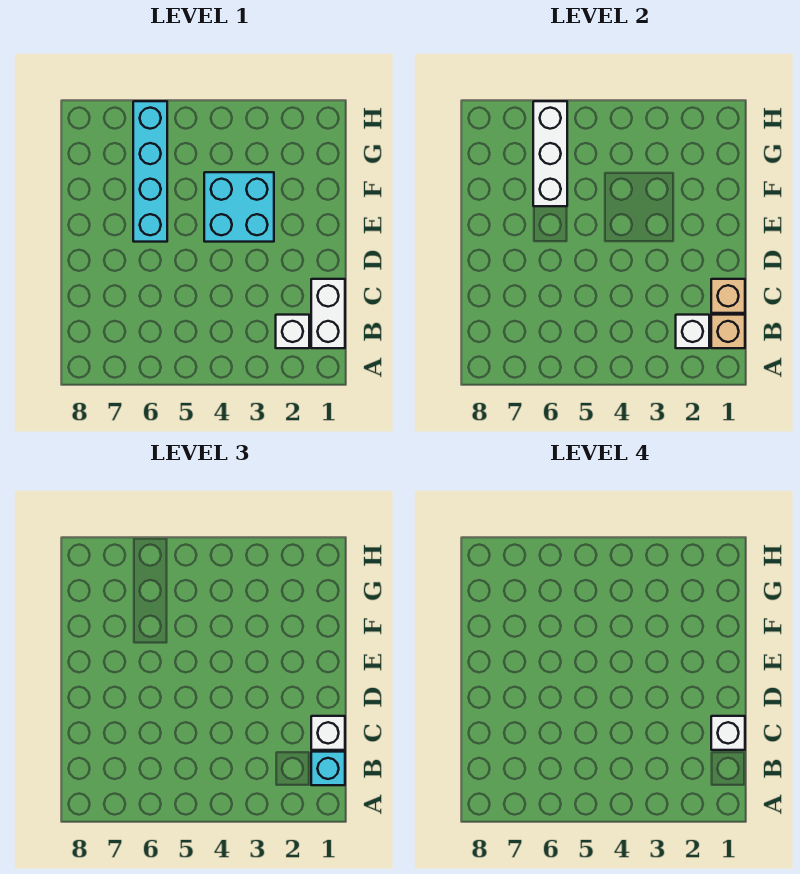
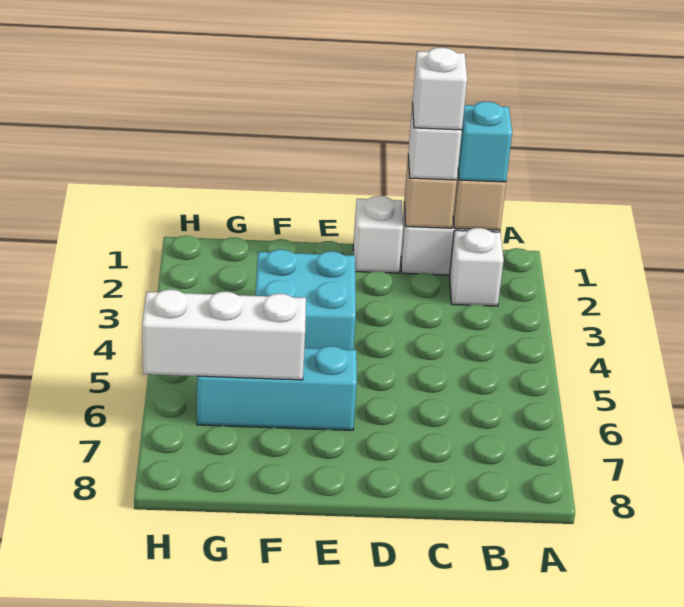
white brick B2 level 2 -> white brick D1 level 1
cyan brick E6:H6 level 1 -> cyan brick E6:G6 level 1

